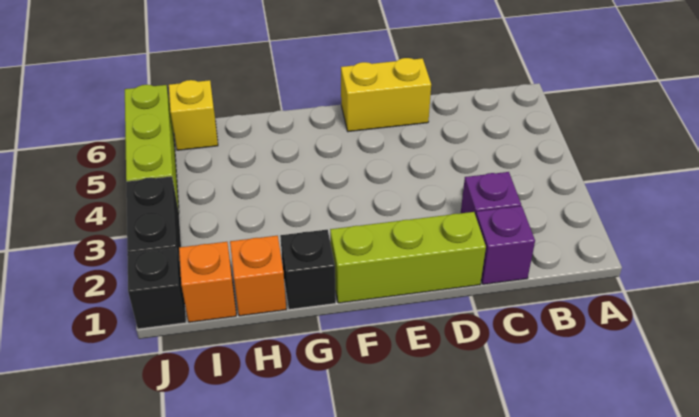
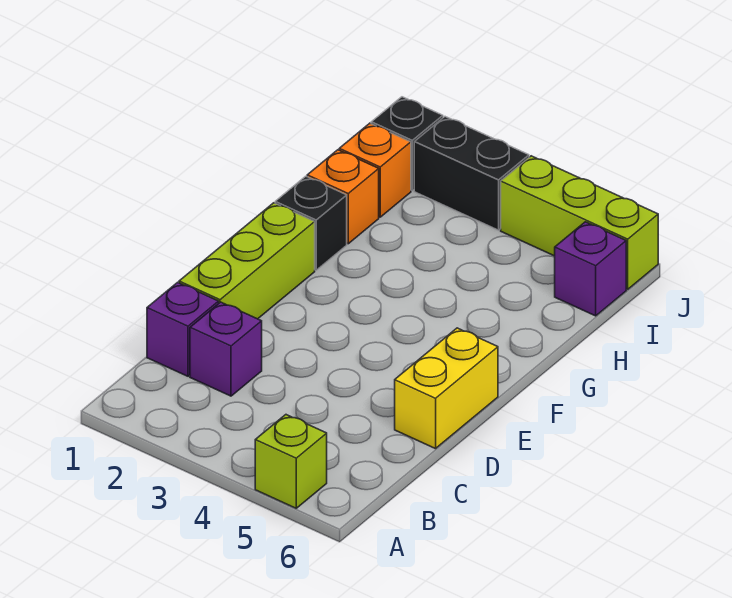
none -> lime brick A5 level 1
yellow brick I6 level 1 -> purple brick I6 level 1

